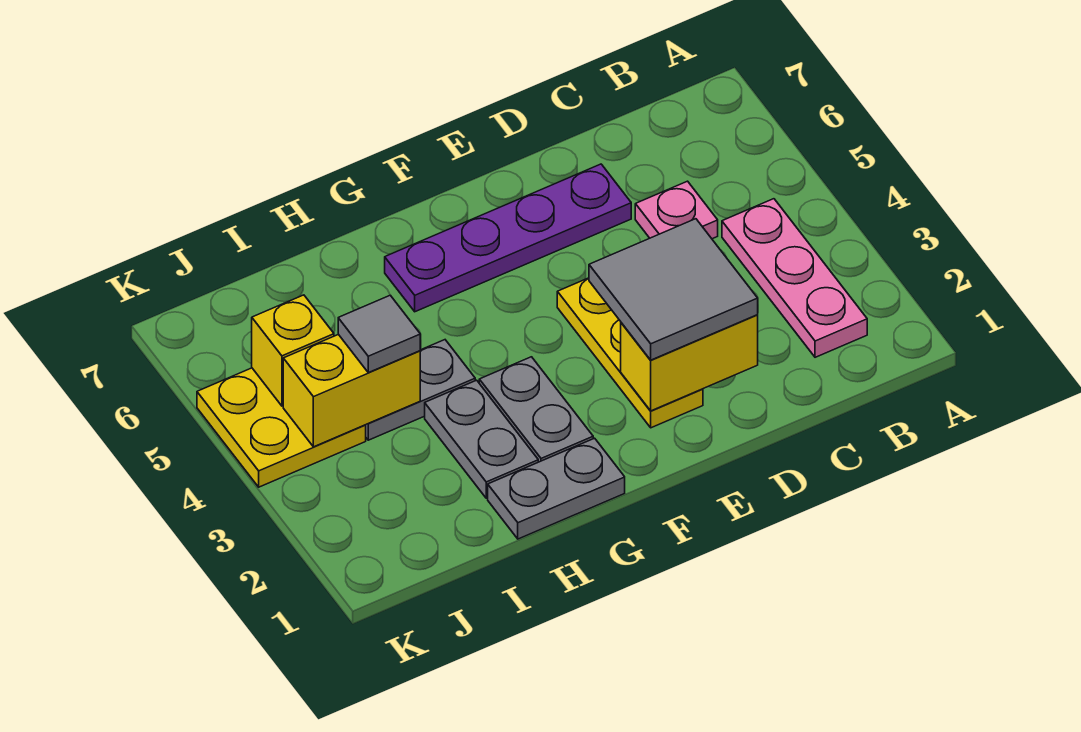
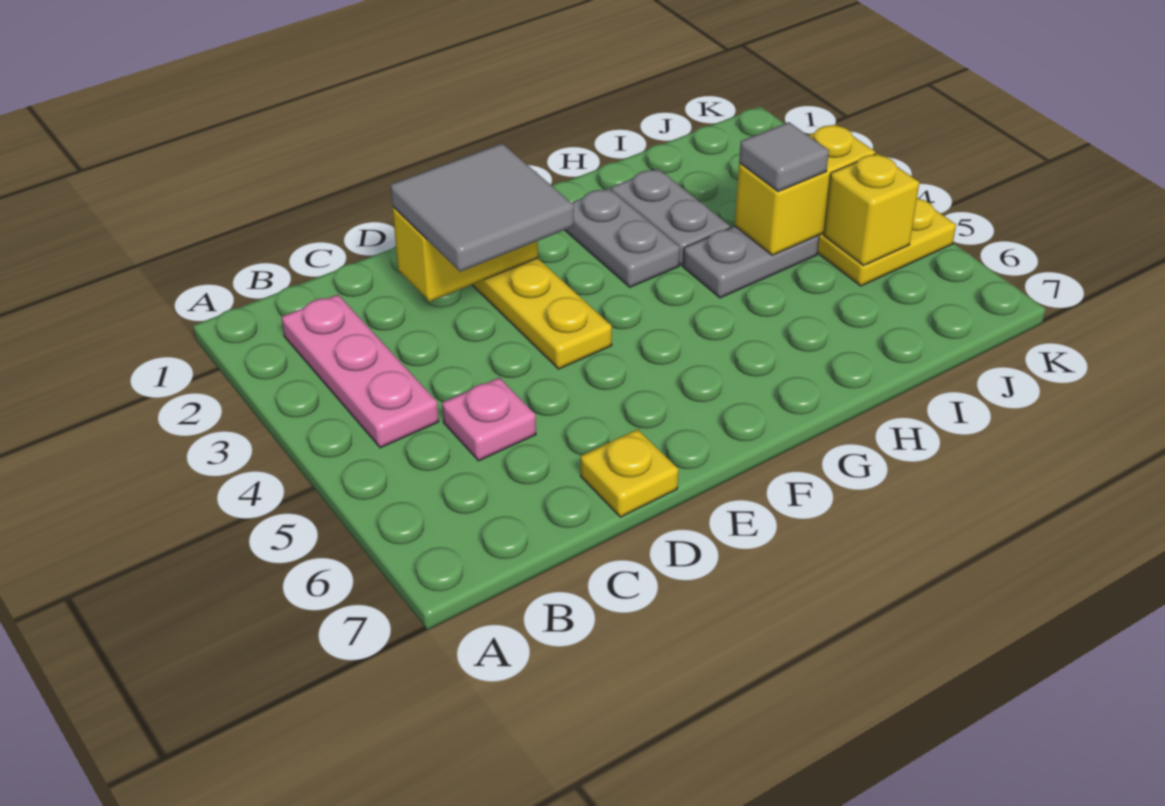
purple plate D6:G6 level 1 -> none
none -> yellow plate D7 level 1
grey plate G1:H1 level 1 -> none

